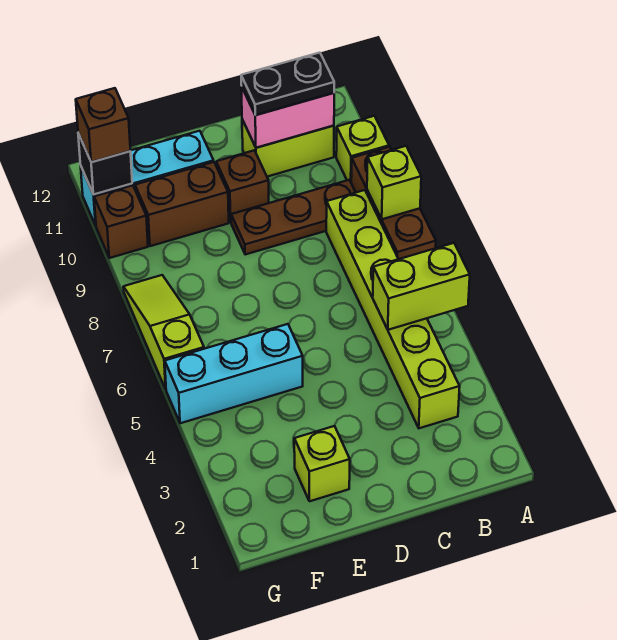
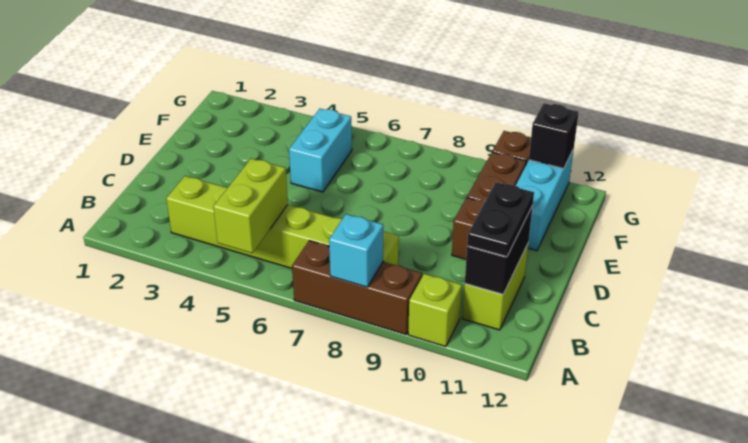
lime brick A8 level 2 -> cyan brick A8 level 2
brown plate B9:D9 level 1 -> none
pink brick B11:C11 level 2 -> black brick B11:C11 level 2
lime brick E2 level 1 -> none
cyan brick E5:G5 level 1 -> cyan brick E5:F5 level 1
lime slope G6:G8 level 1 top 6 -> none
brown brick G11 level 3 -> none

